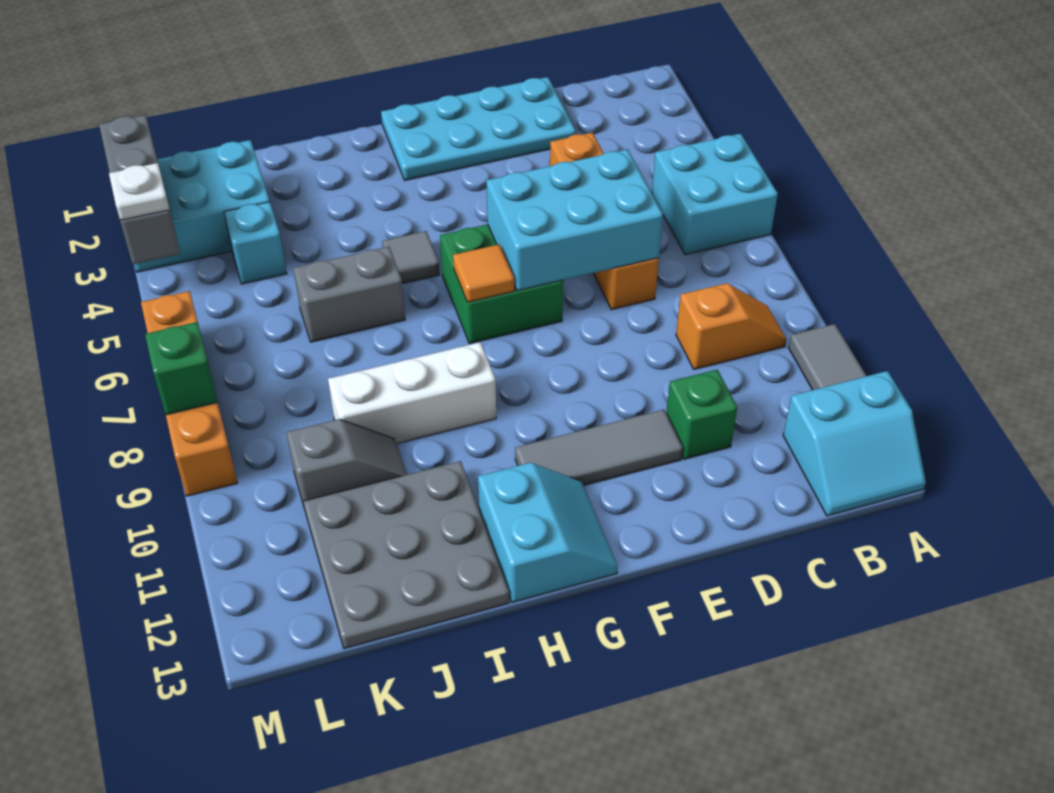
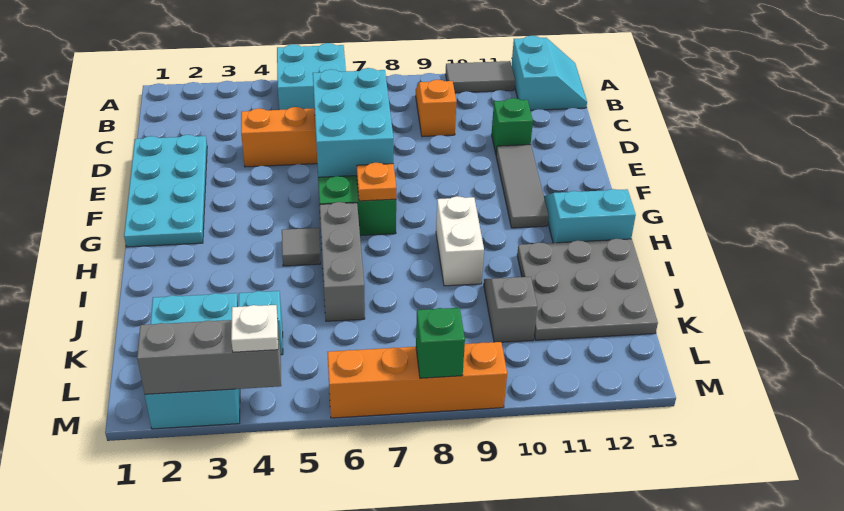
orange tile G7 level 2 -> orange plate G7 level 2
white brick H9:J9 level 1 -> white brick H9:I9 level 1
grey brick I6:J6 level 1 -> grey brick H6:J6 level 1

